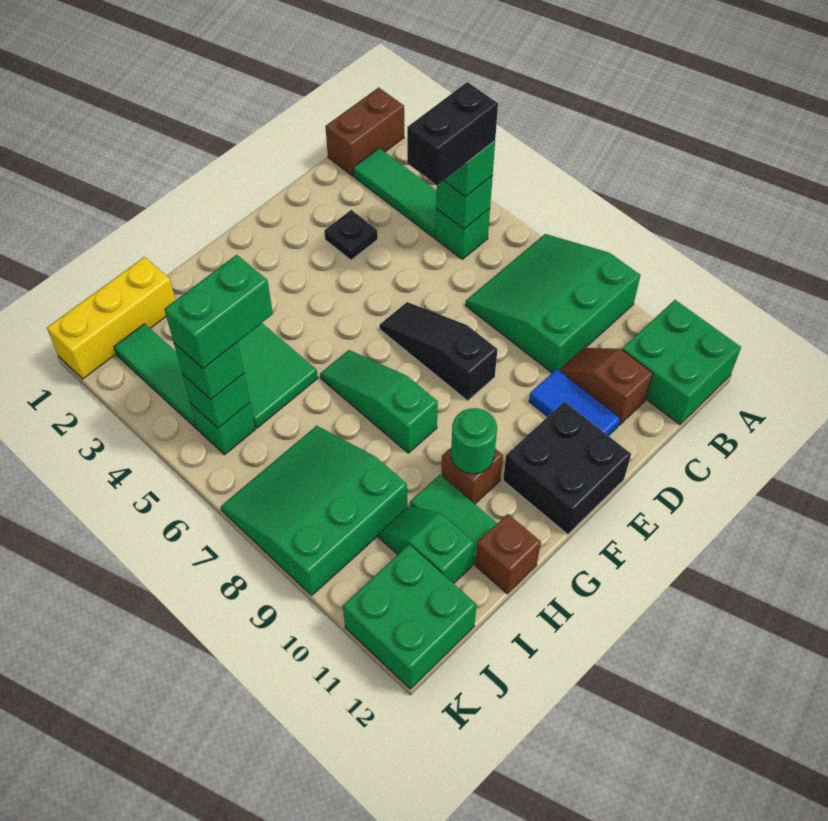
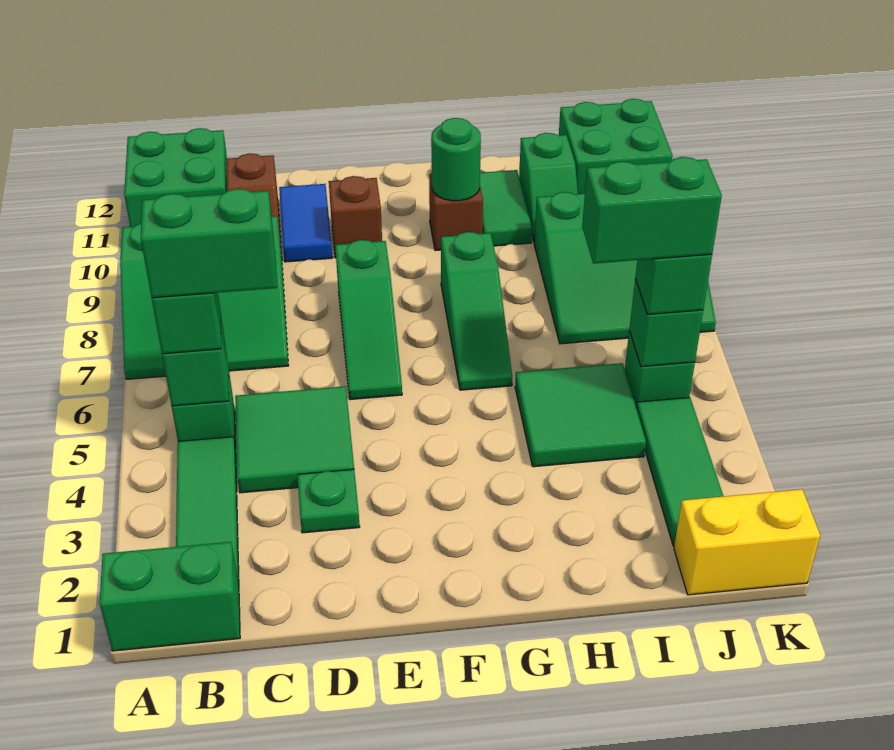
brown brick A1:B1 level 1 -> green brick A1:B1 level 1
black brick B5:C5 level 4 -> green brick B5:C5 level 4
none -> green tile C4:D5 level 1
black plate D3 level 1 -> green plate D3 level 1
black slope E6:E8 level 1 top 8 -> green slope E6:E8 level 1 top 8
black brick E11:F12 level 1 -> none
brown brick H12 level 1 -> brown brick E10 level 1
yellow brick I1:K1 level 1 -> yellow brick J1:K1 level 1

